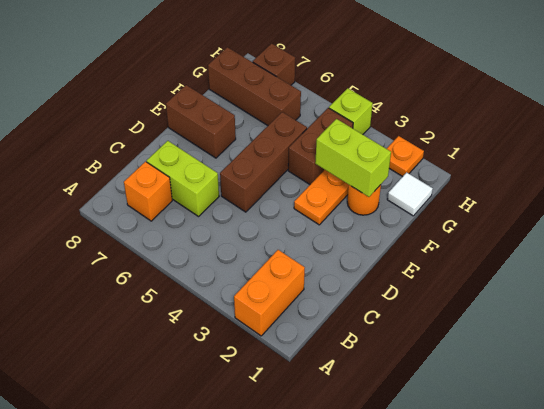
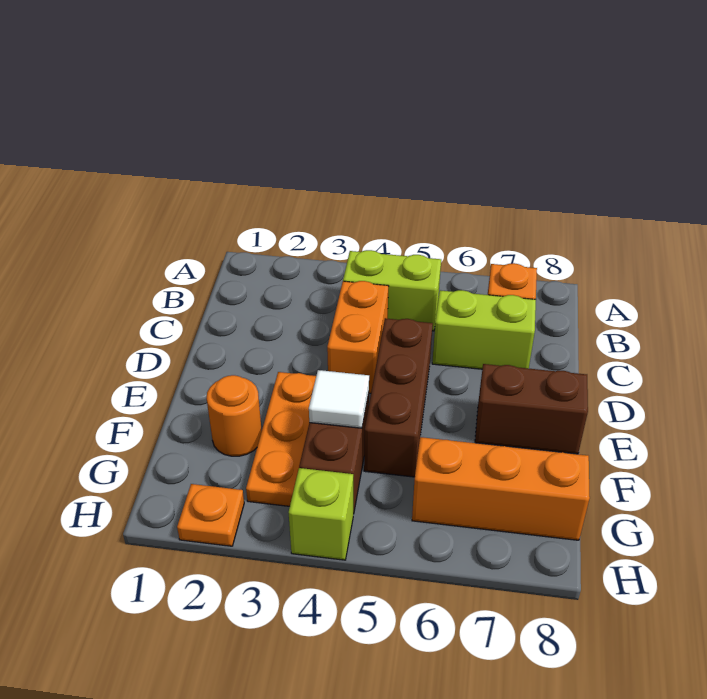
orange brick A2:B2 level 1 -> orange brick C4:D4 level 1
lime brick F2:F3 level 2 -> lime brick B4:B5 level 1
white tile G1 level 1 -> white tile F4 level 2
brown brick G6:G8 level 1 -> orange brick G6:G8 level 1
brown brick H7 level 1 -> none

